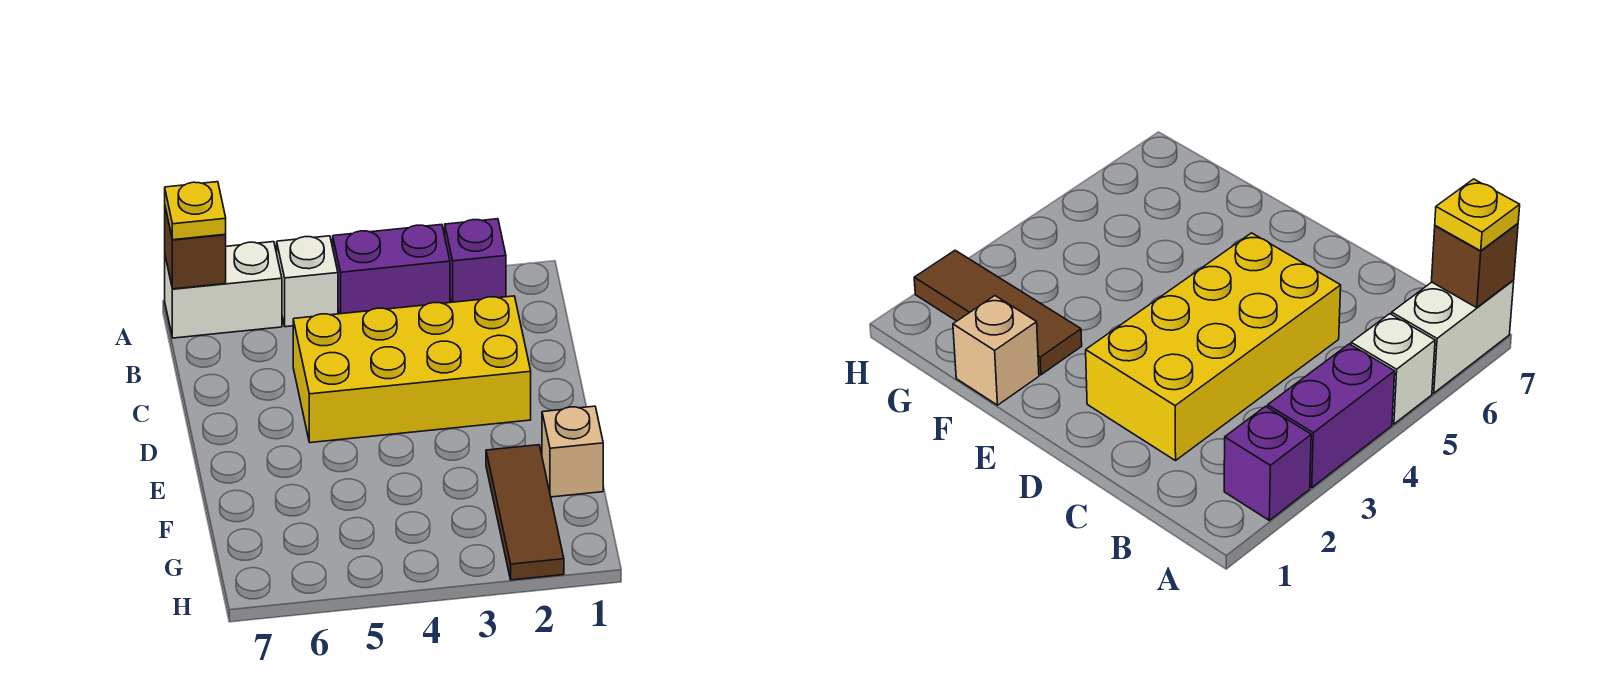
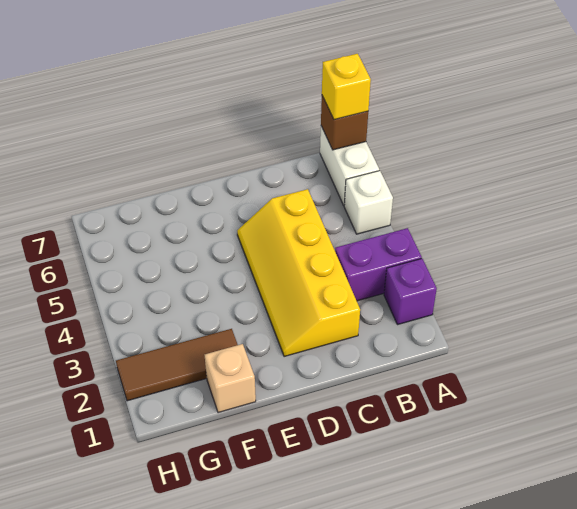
purple brick A3:A4 level 1 -> purple brick A3:B3 level 1
yellow plate A7 level 3 -> yellow brick A7 level 3
yellow brick C2:D5 level 1 -> yellow slope C2:D5 level 1 top C

